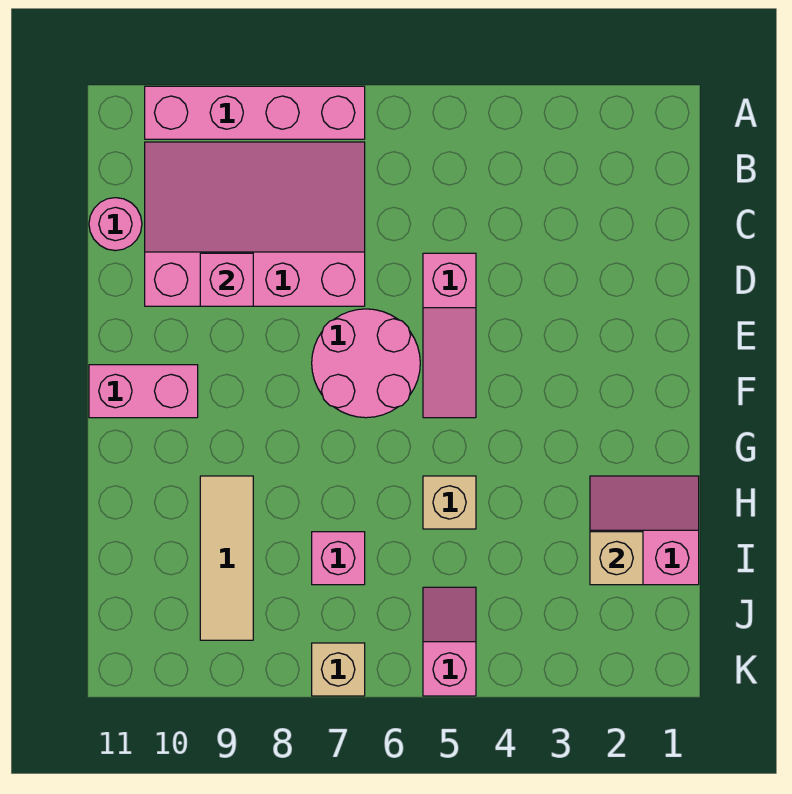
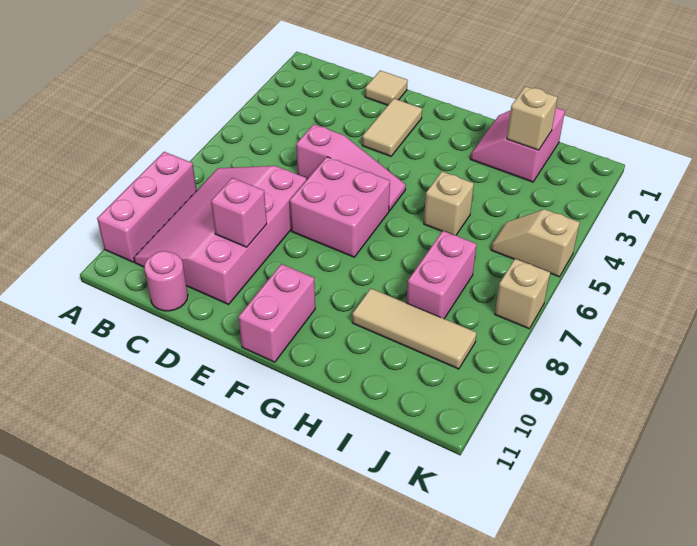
pink brick A7:A10 level 1 -> pink brick A8:A10 level 1
none -> tan tile D1 level 1
none -> tan tile E2:E3 level 1
pink round brick E6:F7 level 1 -> pink brick E6:F7 level 1
pink brick I7 level 1 -> pink brick I7:I8 level 1
pink slope J5:K5 level 1 top K -> tan slope J5:K5 level 1 top K

